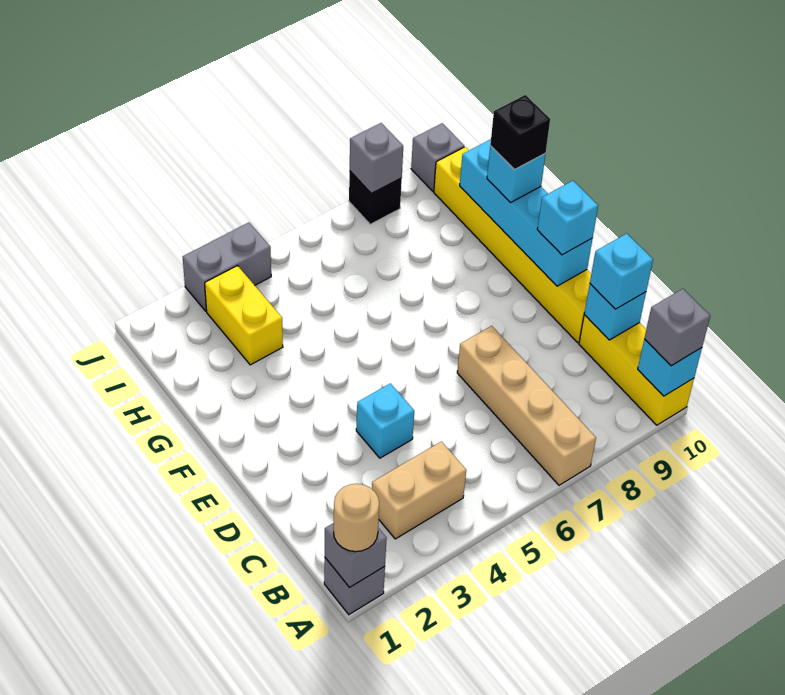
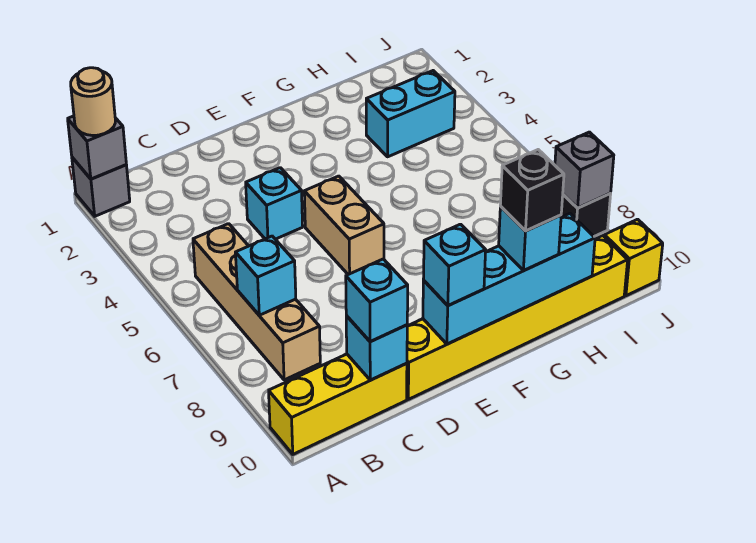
tan brick A7:D7 level 1 -> tan brick B5:B8 level 1
cyan brick A10 level 2 -> cyan brick B7 level 2
grey brick A10 level 3 -> none
tan brick B3:B4 level 1 -> tan brick E5:E6 level 1
yellow brick H3:I3 level 1 -> cyan brick H3:I3 level 1
grey brick J3:J4 level 1 -> none
grey brick J10 level 1 -> yellow brick J10 level 1

